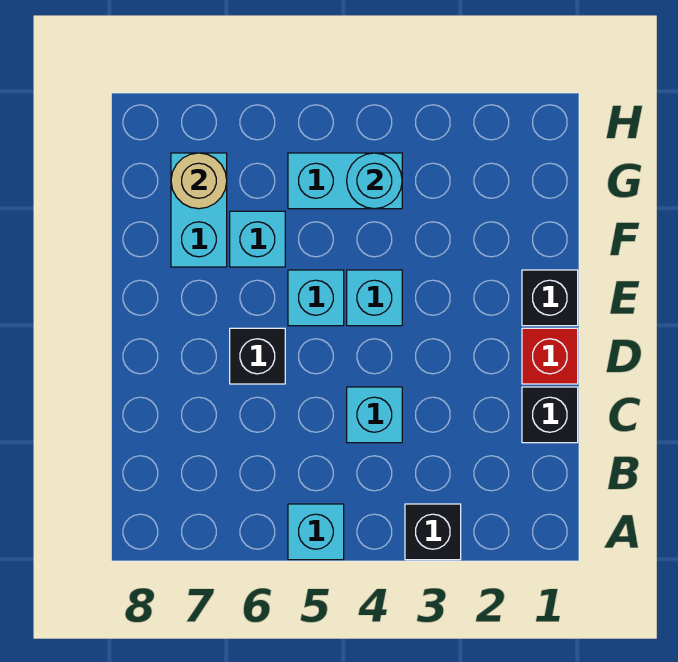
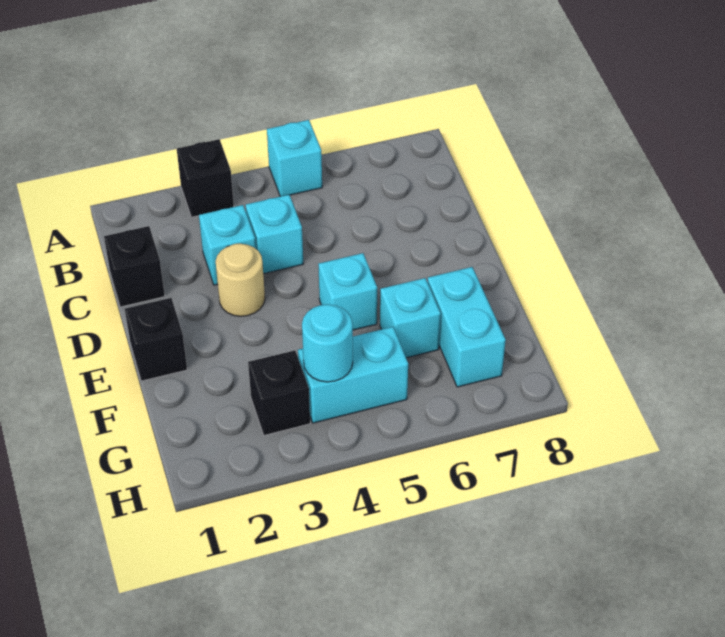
red brick D1 level 1 -> none
black brick D6 level 1 -> black brick G3 level 1
cyan brick E4 level 1 -> cyan brick C3 level 1
tan round brick G7 level 2 -> tan round brick D3 level 1

